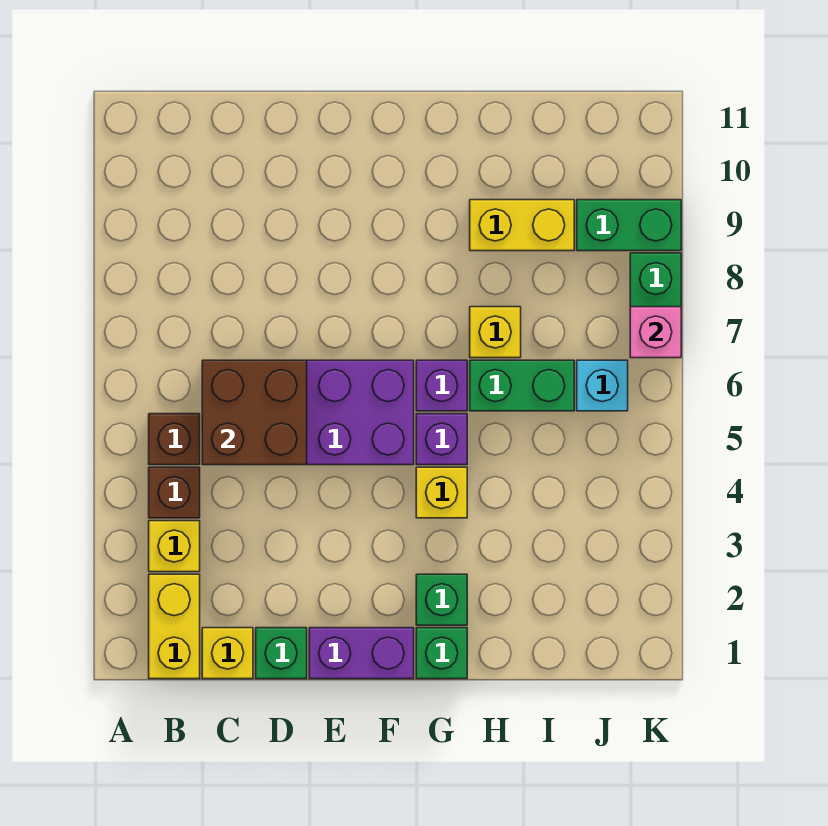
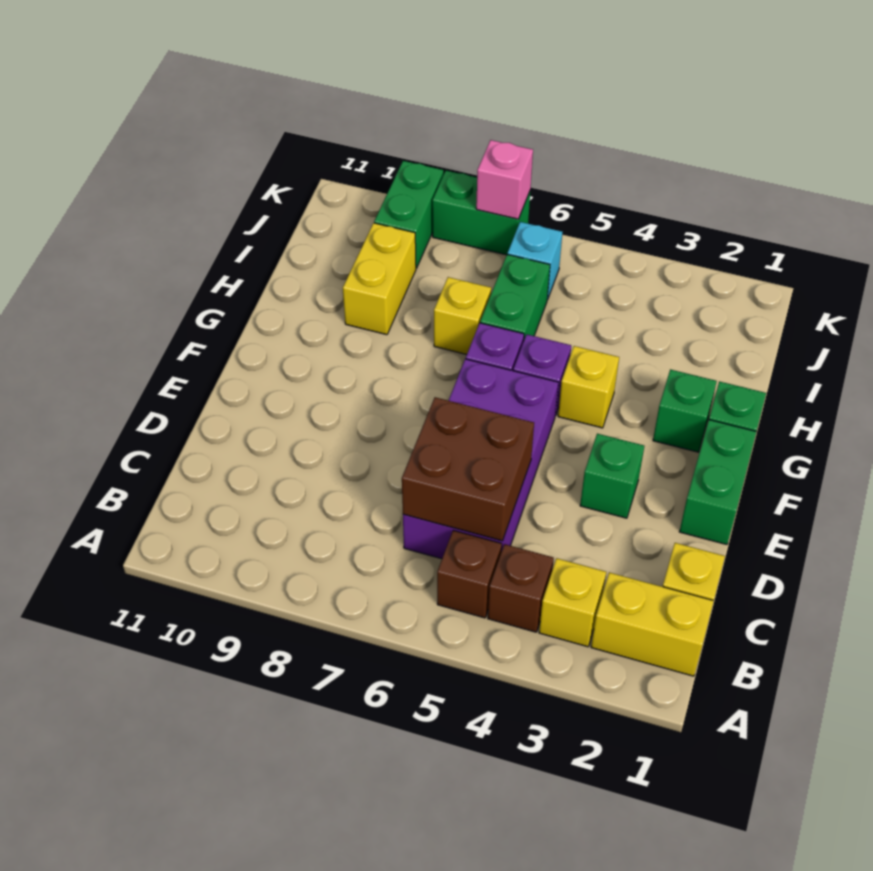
green brick D1 level 1 -> green brick E3 level 1
purple brick E1:F1 level 1 -> green brick E1:F1 level 1

